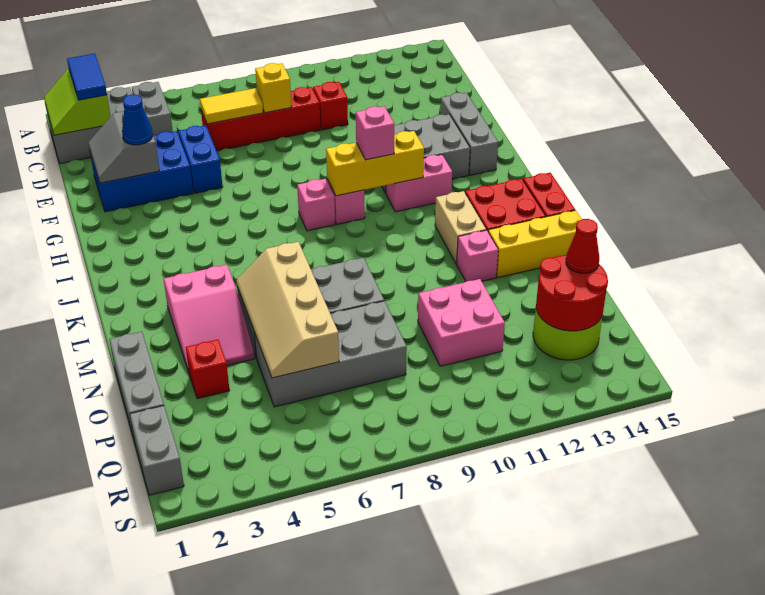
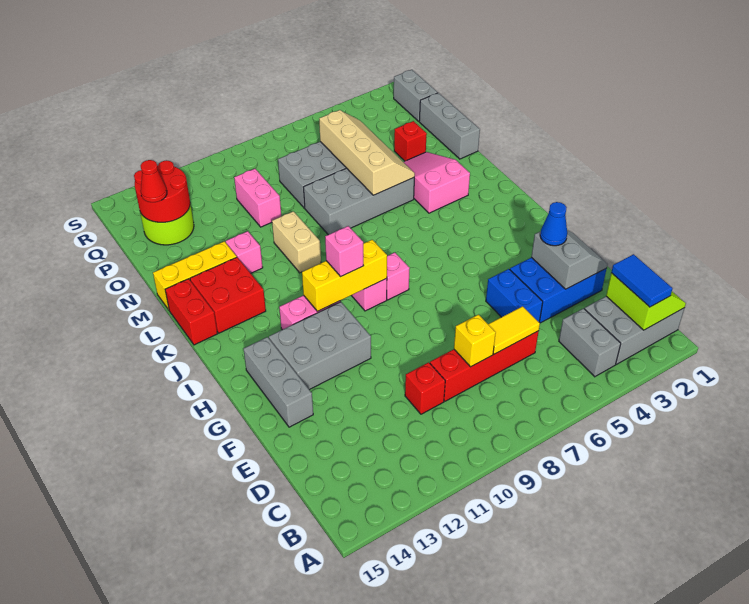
tan brick K12:L12 level 1 -> tan brick L10:M10 level 1
pink brick O10:P11 level 1 -> pink brick O10:P10 level 1

